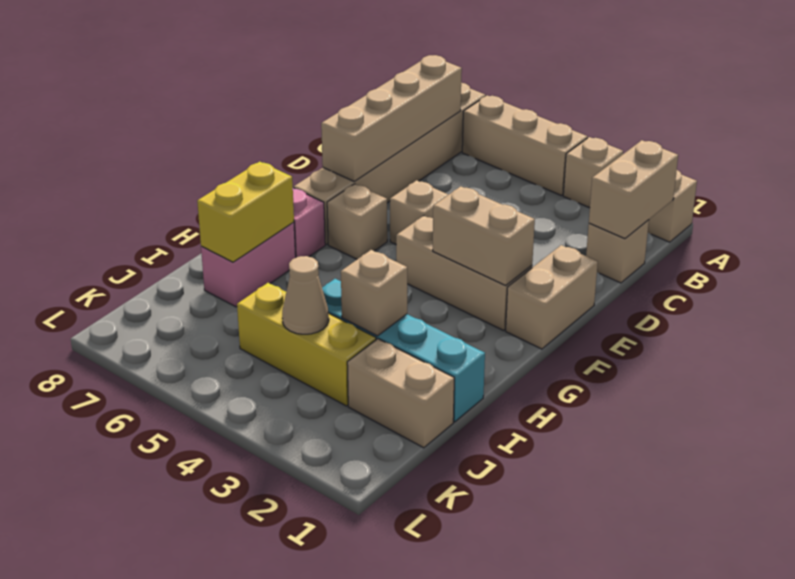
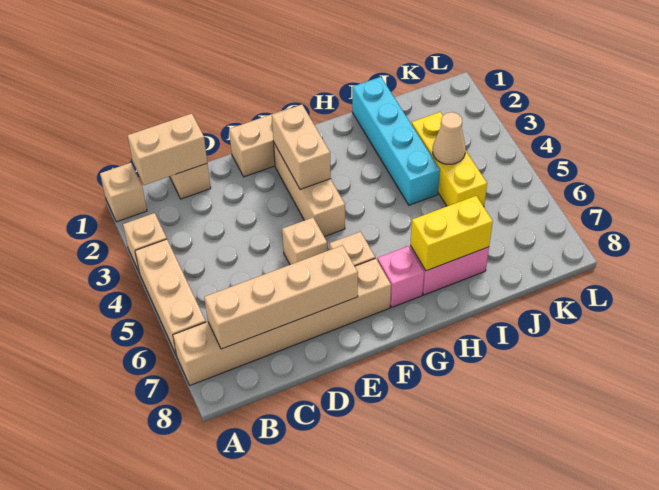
tan brick I3 level 2 -> none
tan brick J1:J2 level 1 -> none

